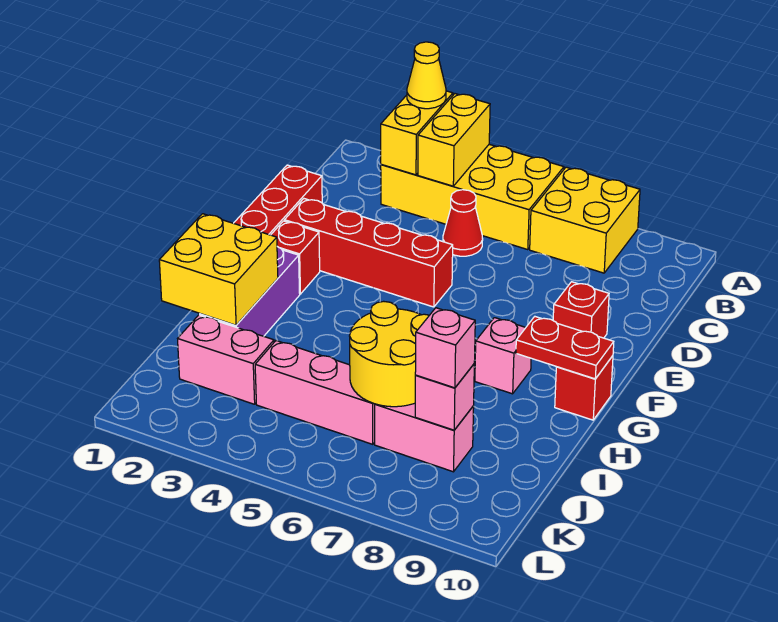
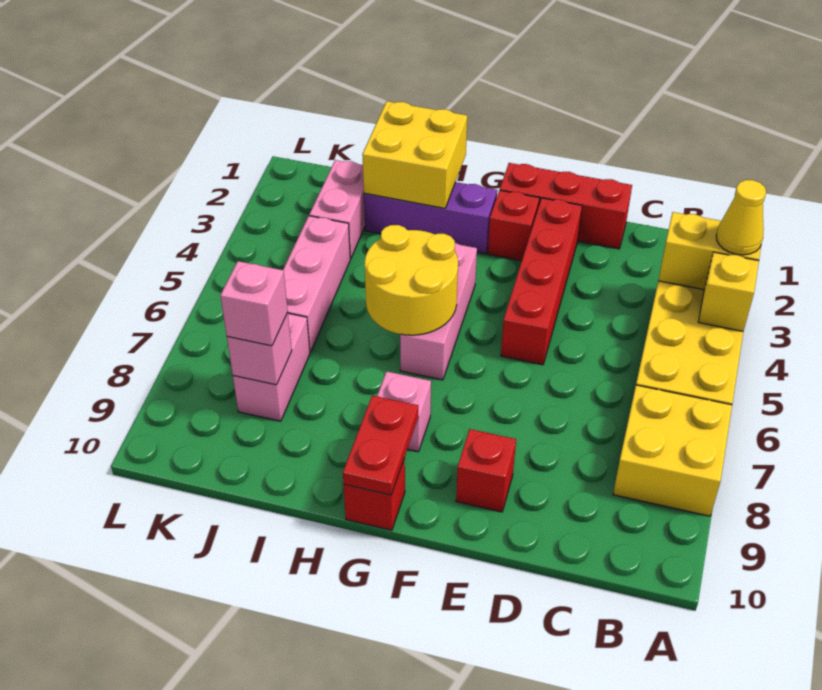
yellow brick A4:B4 level 2 -> yellow brick A4 level 2
red cone C5 level 1 -> none
none -> pink brick G4:G6 level 1
yellow round brick I6:J7 level 2 -> yellow round brick G5:H6 level 2

